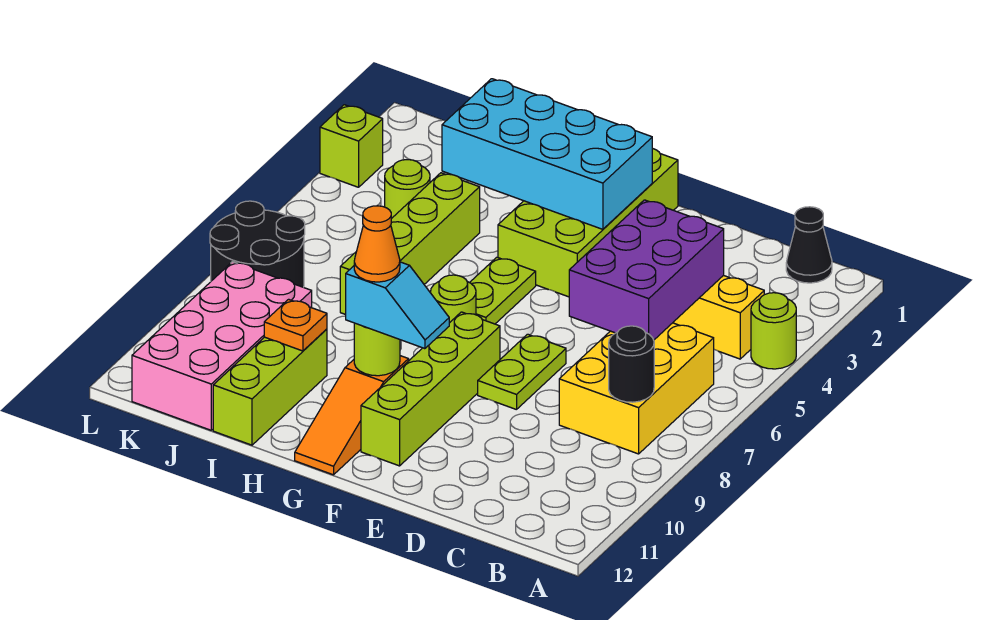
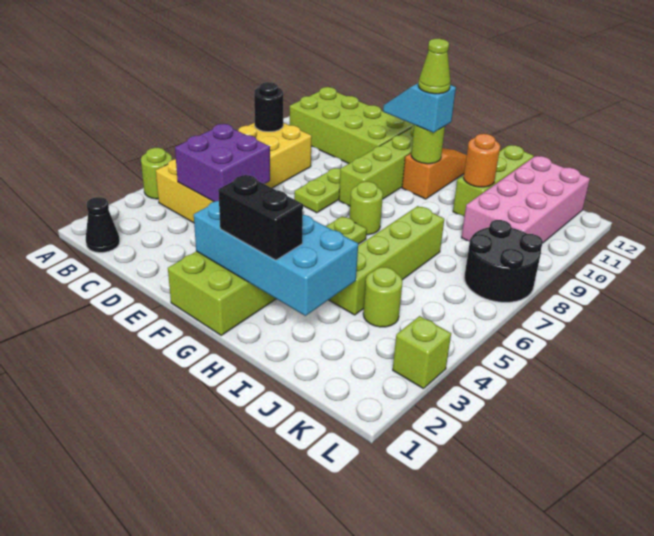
none -> lime brick B10:E11 level 1
purple brick C4:D6 level 2 -> purple brick C4:D5 level 2
none -> black brick G2:H2 level 3
orange cone G10 level 4 -> lime cone G10 level 4
orange plate I10 level 2 -> orange round brick I10 level 2

